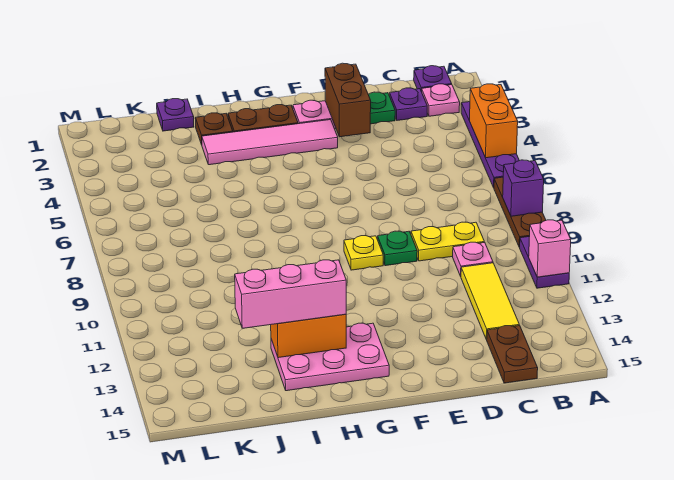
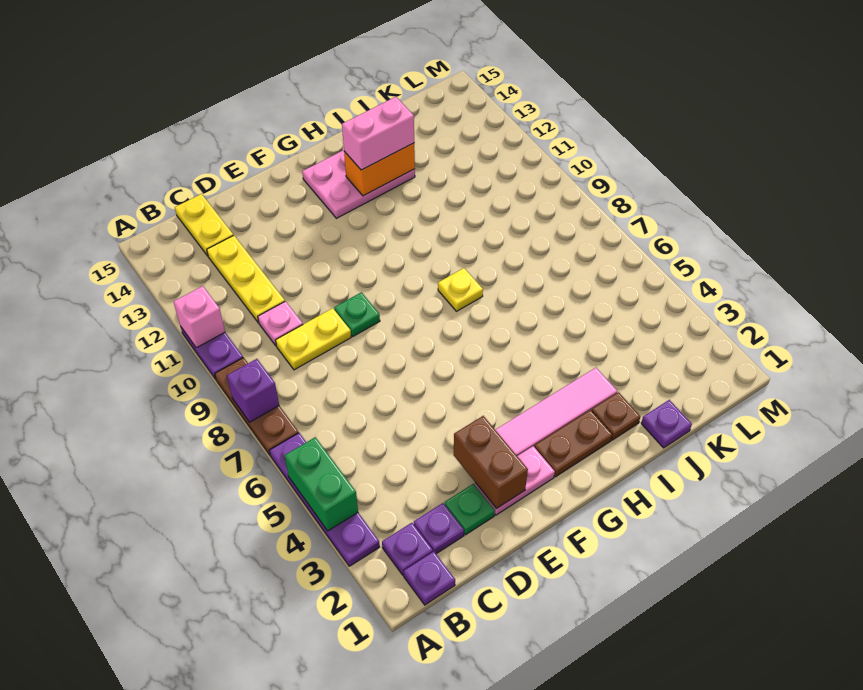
orange brick A4:A5 level 2 -> green brick A4:A5 level 2
pink plate B2 level 1 -> purple plate B2 level 1
yellow tile C11:C13 level 1 -> yellow plate C11:C13 level 1
brown plate C14:C15 level 1 -> yellow plate C14:C15 level 1
yellow plate F9 level 1 -> yellow plate H8 level 1
pink brick H13:J13 level 3 -> pink brick H13:I13 level 3

